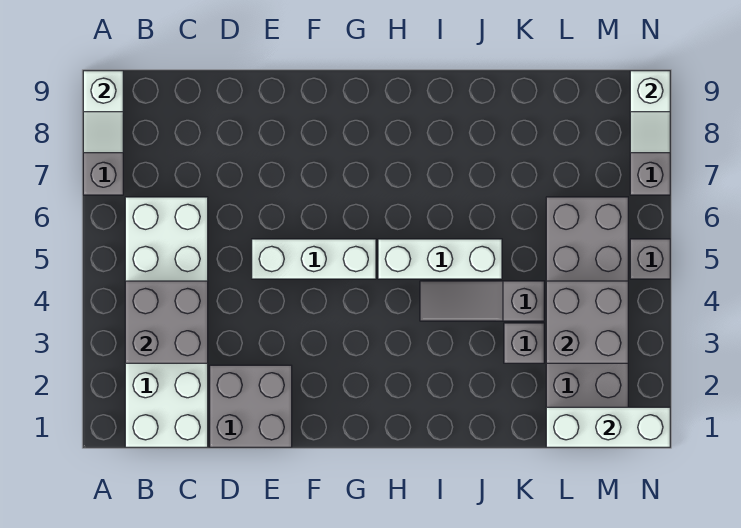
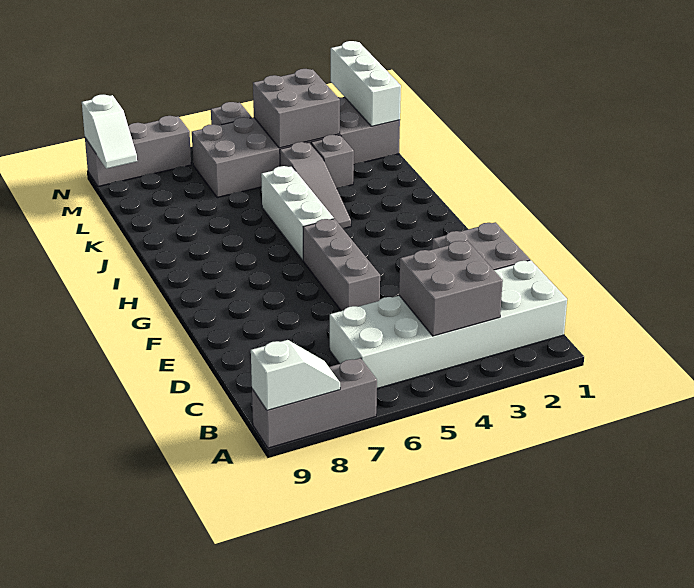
white brick E5:G5 level 1 -> grey brick E5:G5 level 1
white slope N8:N9 level 2 top 9 -> white slope M9:N9 level 2 top N

